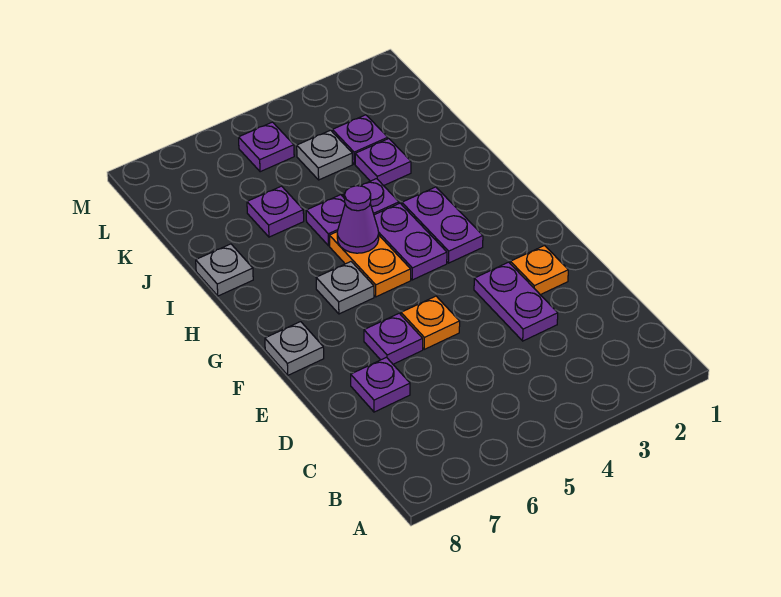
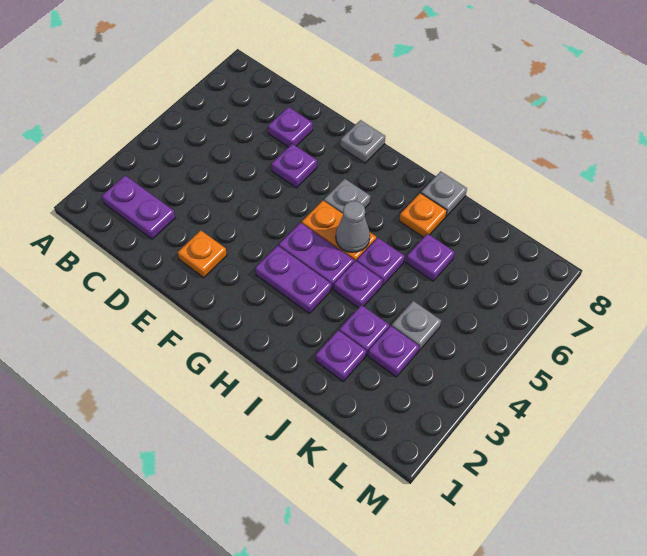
purple plate D3:E3 level 1 -> purple plate B2:C2 level 1
orange plate E5 level 1 -> orange plate I7 level 1
purple cone H5 level 2 -> grey cone H5 level 2
purple plate L5 level 1 -> purple plate J2 level 1

